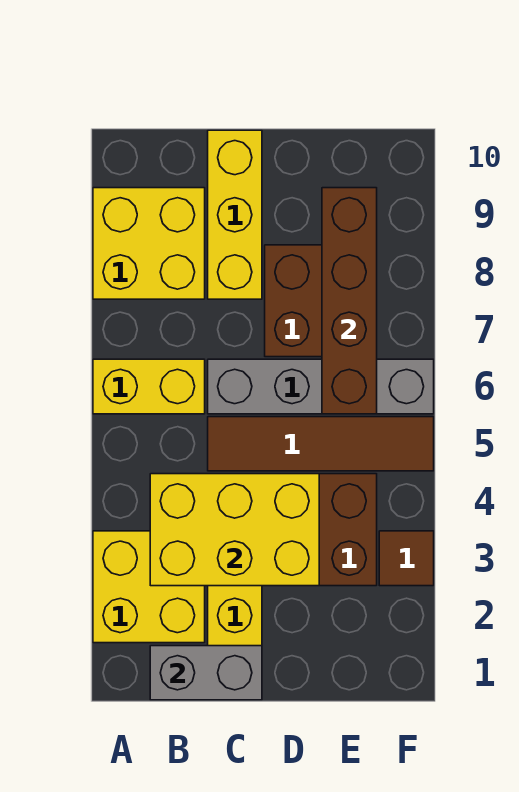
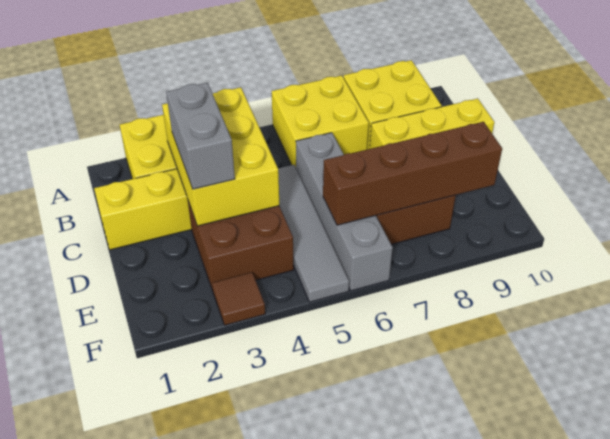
yellow brick A6:B6 level 1 -> yellow brick A6:B7 level 1
grey brick B1:C1 level 2 -> grey brick C3:D3 level 3
brown tile C5:F5 level 1 -> grey tile C5:F5 level 1

